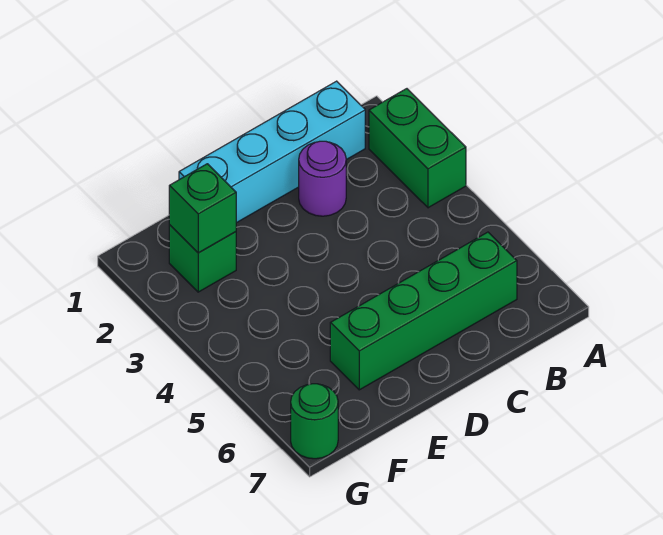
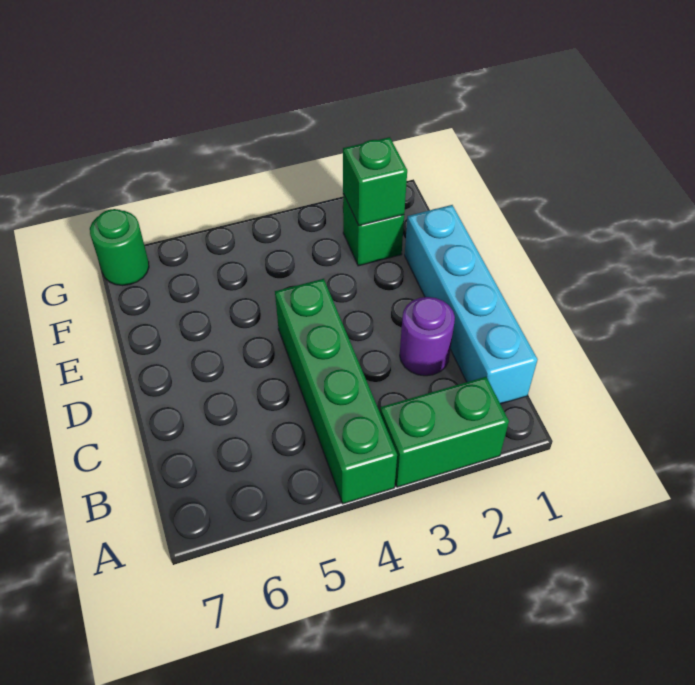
green brick B6:E6 level 1 -> green brick A4:D4 level 1

